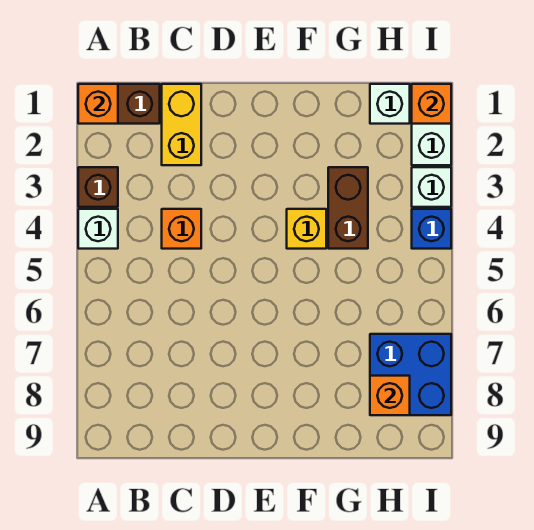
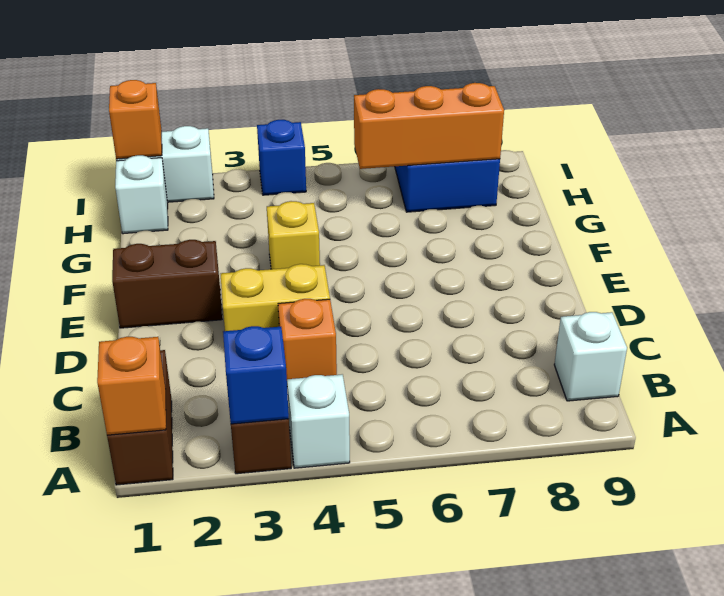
none -> blue brick A3 level 2
yellow brick C1:C2 level 1 -> yellow brick D3:D4 level 1
brown brick G3:G4 level 1 -> brown brick E1:E2 level 1
orange brick H8 level 2 -> orange brick H6:H8 level 2
white brick I3 level 1 -> white brick B9 level 1

